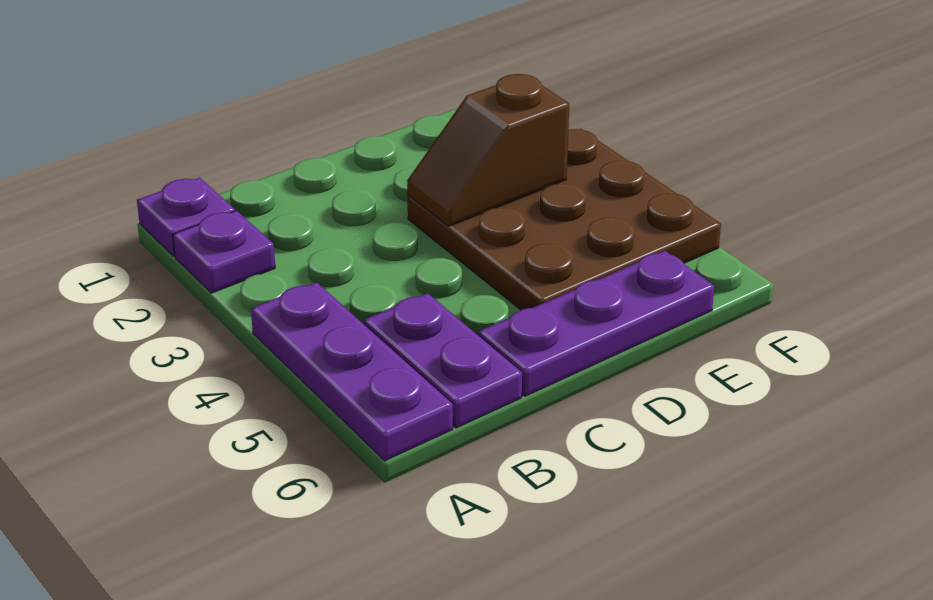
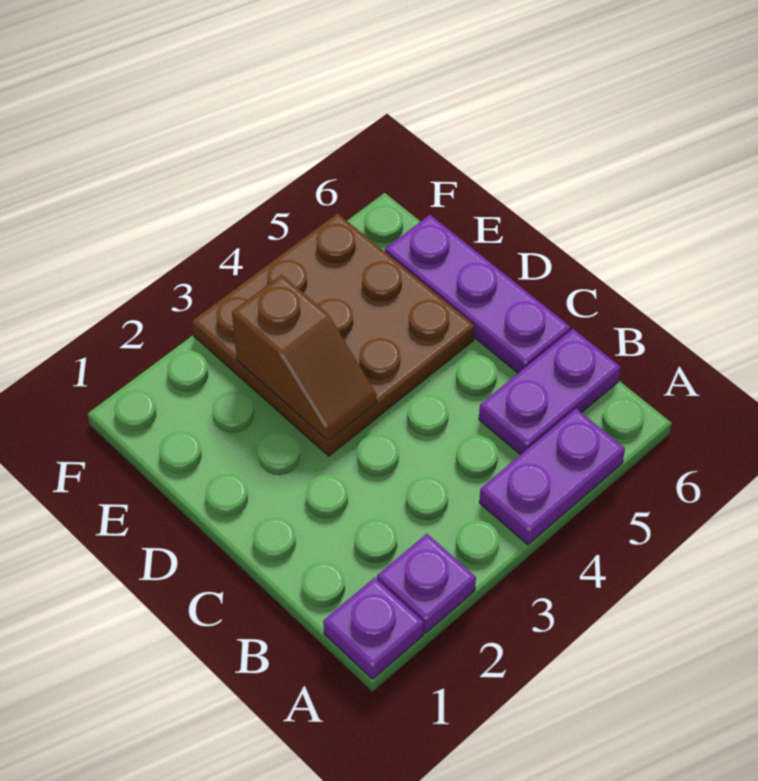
purple plate A4:A6 level 1 -> purple plate A4:A5 level 1

